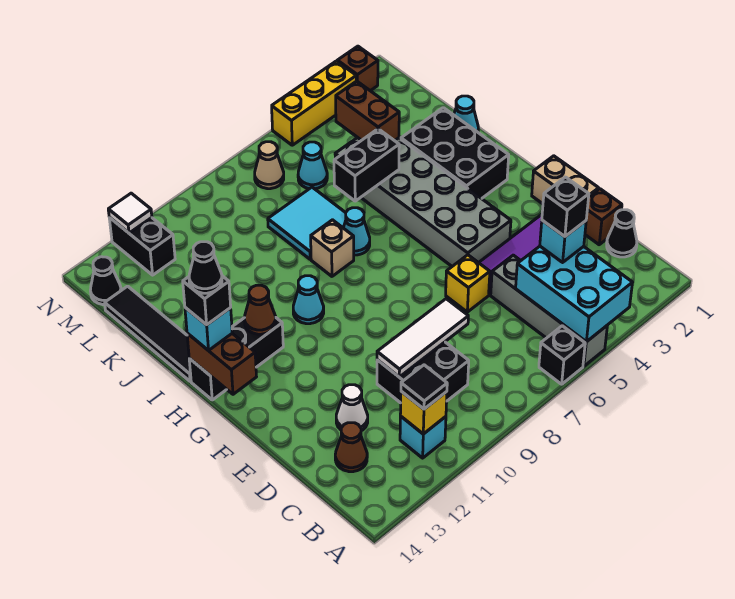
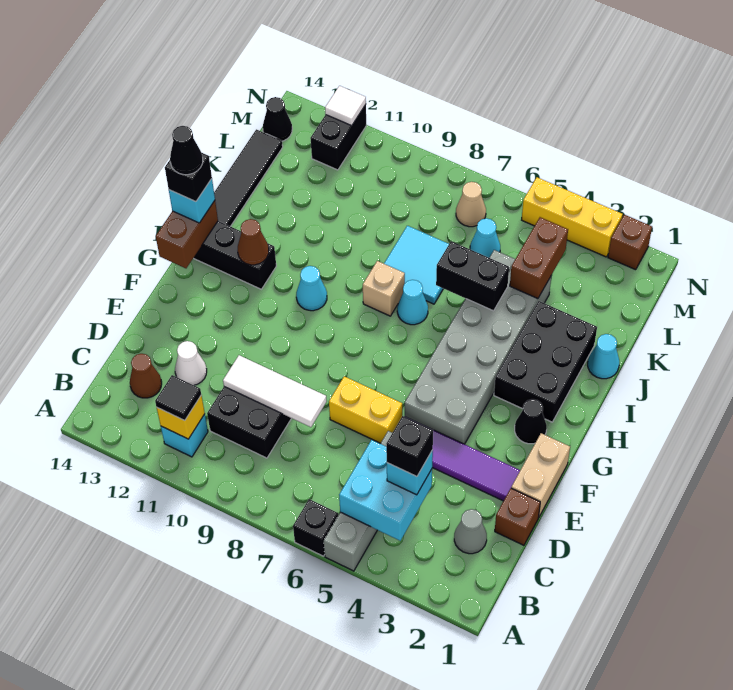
cyan brick A4:C5 level 2 -> cyan brick B4:C5 level 2
black cone C1 level 1 -> black cone G2 level 1
none -> grey cone C2 level 1
yellow brick E6 level 1 -> yellow brick E6:E7 level 1

